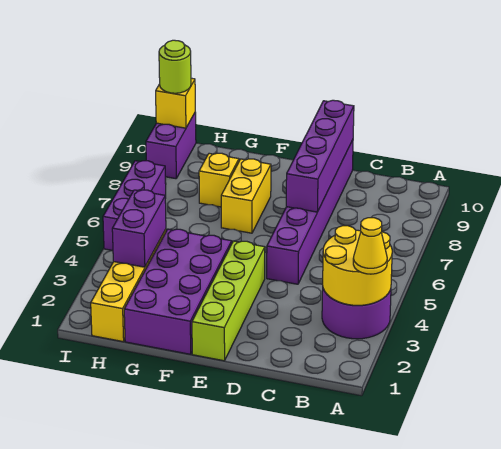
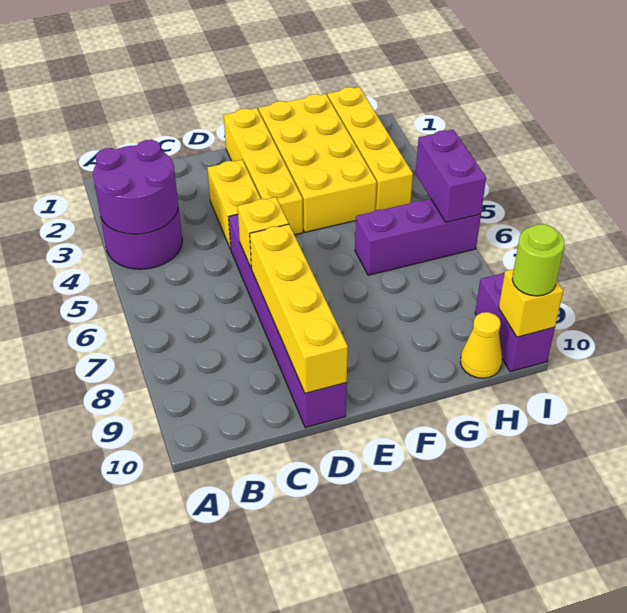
yellow round brick A3:B4 level 2 -> purple round brick A3:B4 level 2
yellow cone A3 level 3 -> yellow cone H10 level 1
purple brick D7:D10 level 2 -> yellow brick D7:D10 level 2
lime brick E1:E4 level 1 -> yellow brick E1:E4 level 1
purple brick F1:G4 level 1 -> yellow brick F1:G4 level 1
yellow brick F7:F8 level 1 -> yellow brick D3:D4 level 1
yellow brick G8 level 1 -> yellow brick D6 level 2
purple brick H3:H4 level 2 -> purple brick I5:I6 level 2
purple brick I5:I7 level 1 -> purple brick G6:I6 level 1

